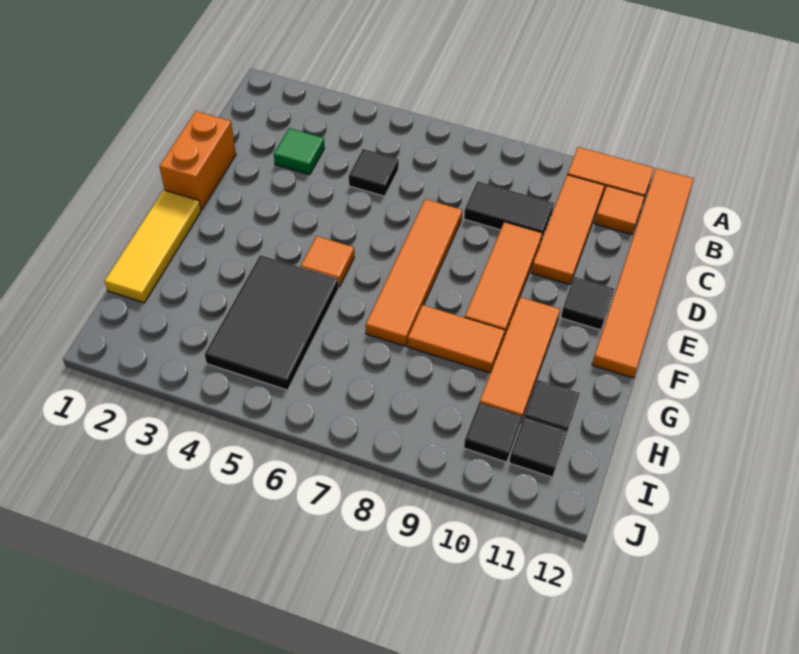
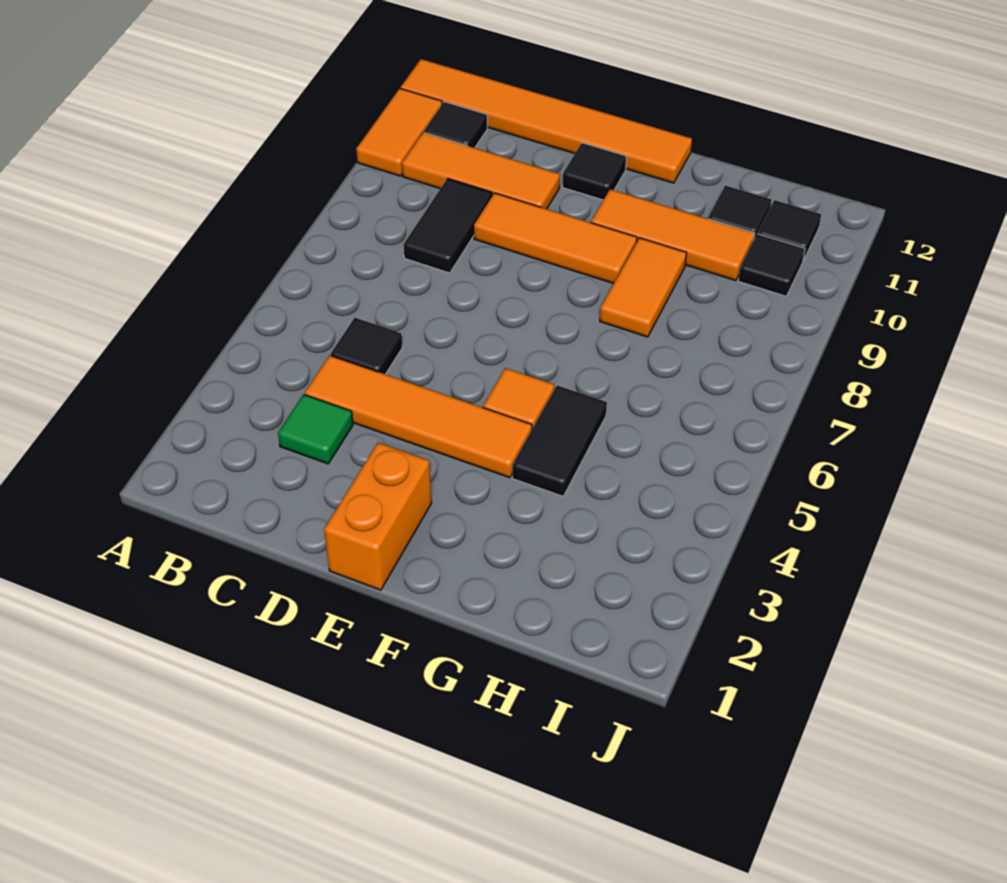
orange tile B11 level 1 -> black tile B11 level 1
orange brick D1:E1 level 1 -> orange brick E1:E2 level 1
orange tile D7:G7 level 1 -> orange tile C4:F4 level 1
yellow tile F1:H1 level 1 -> none
black tile G4:I5 level 1 -> black tile G4:G5 level 1

